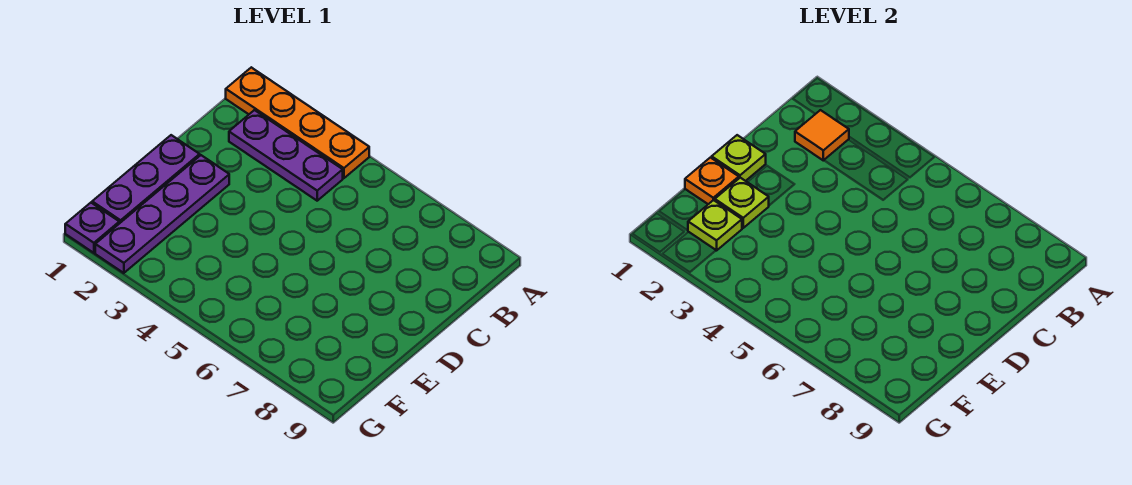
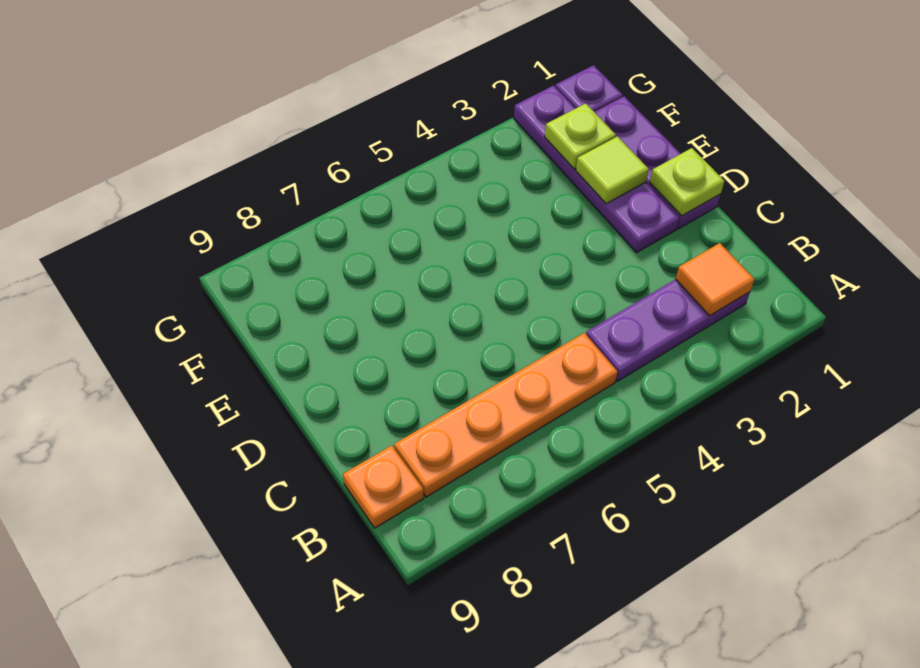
orange plate A1:A4 level 1 -> orange plate B5:B8 level 1
orange plate E1 level 2 -> orange plate B9 level 1
lime plate E2 level 2 -> lime tile E2 level 2

